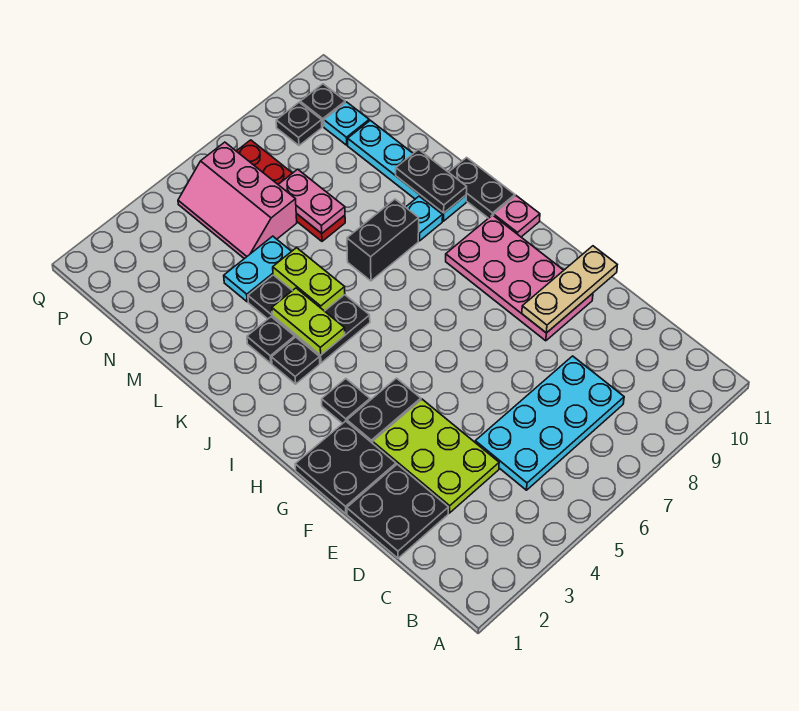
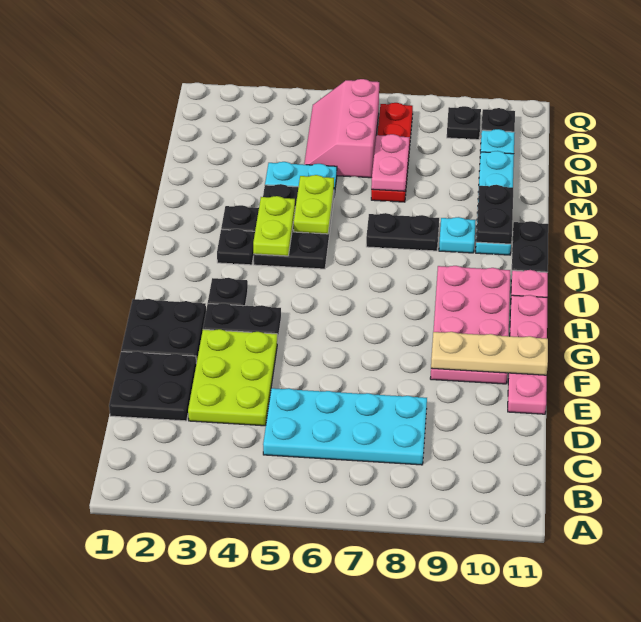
none -> pink plate E11:H11 level 1
black brick K7:K8 level 1 -> black plate K7:K8 level 1

